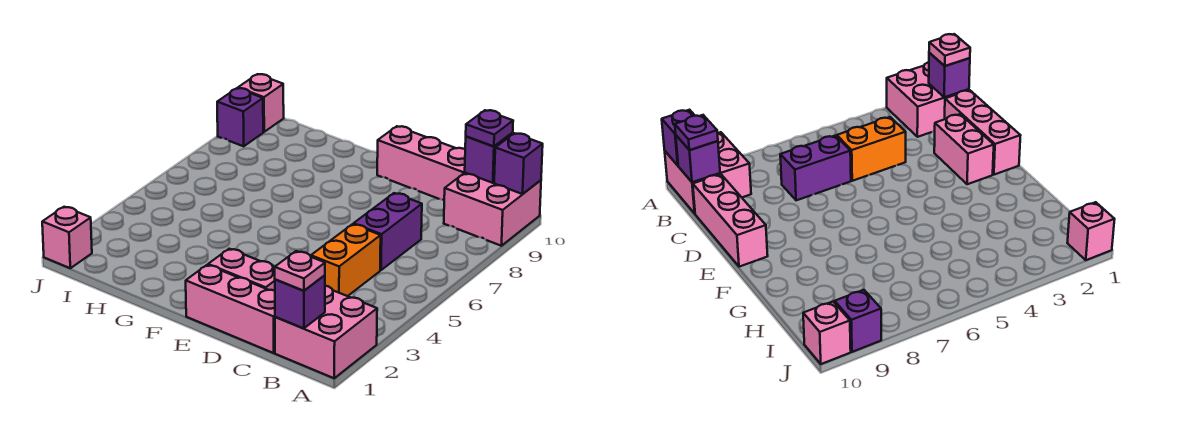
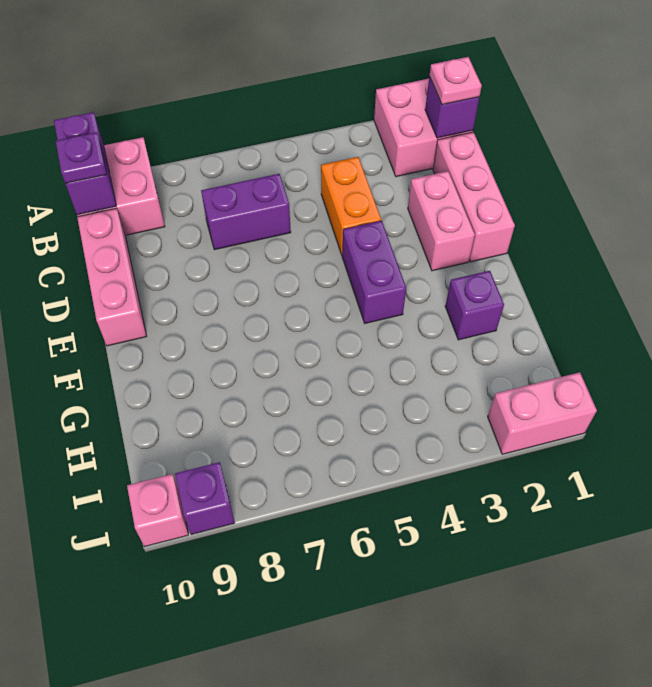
orange brick C4:C5 level 1 -> orange brick C4:D4 level 1
none -> purple brick E4:F4 level 1
none -> purple brick G2 level 1
pink brick J1 level 1 -> pink brick J1:J2 level 1

